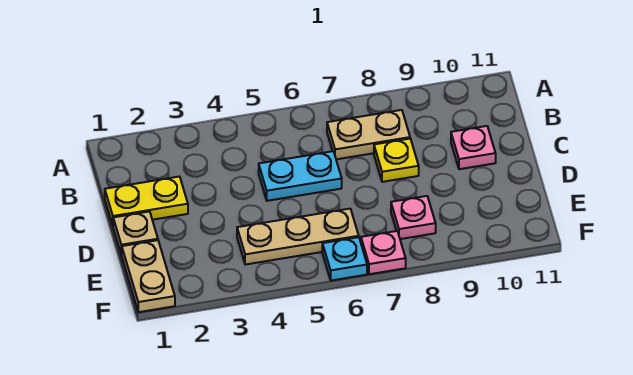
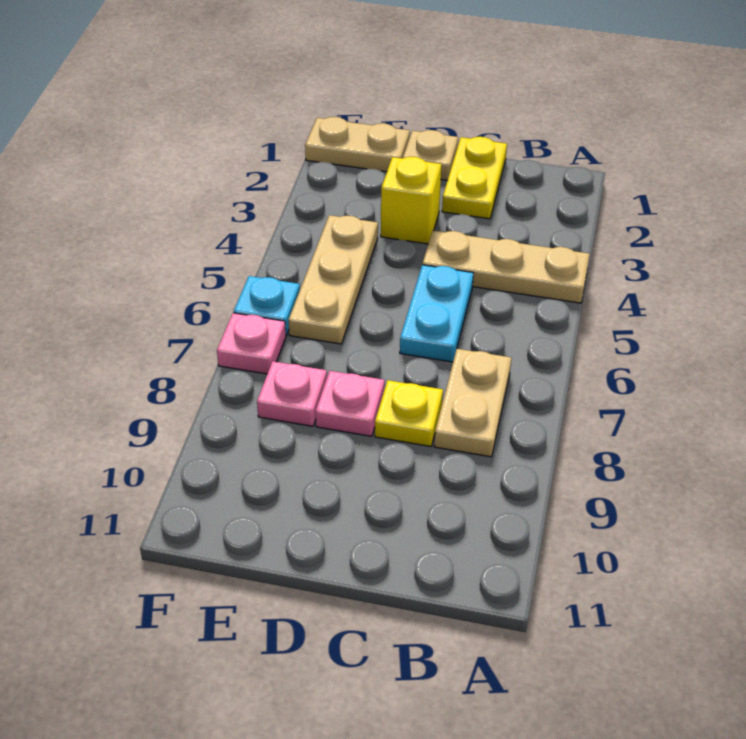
none -> tan plate A4:C4 level 1
pink plate C10 level 1 -> pink plate D8 level 1
none -> yellow brick D3 level 1

